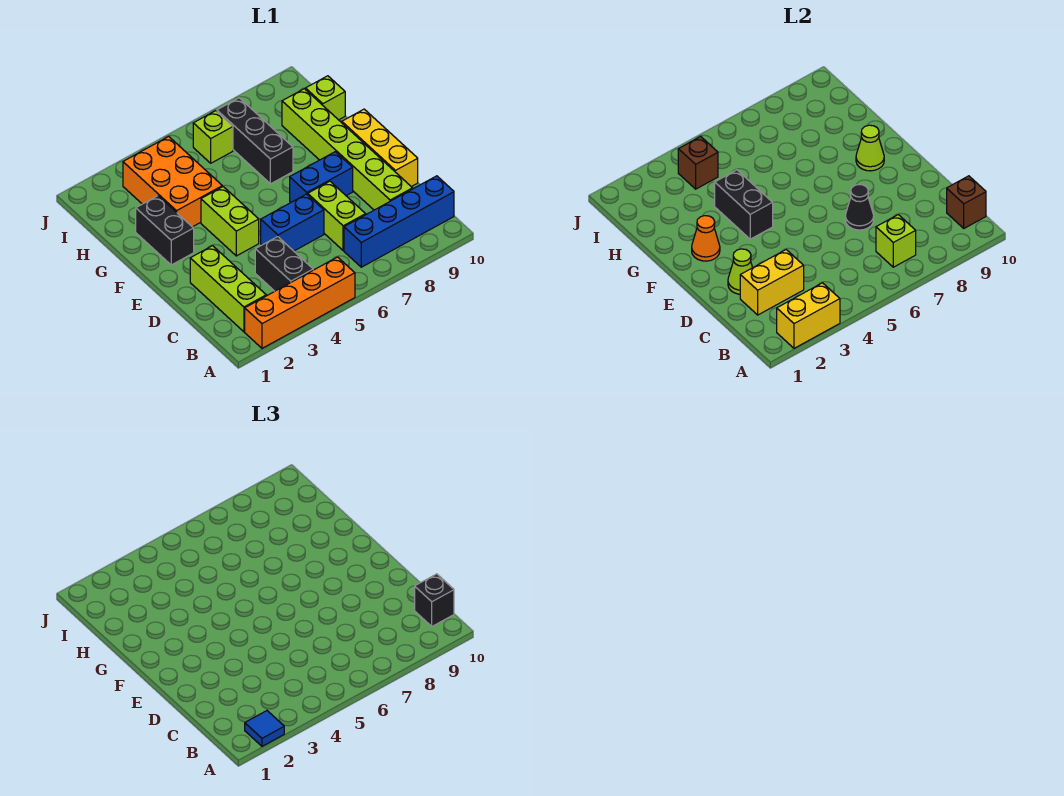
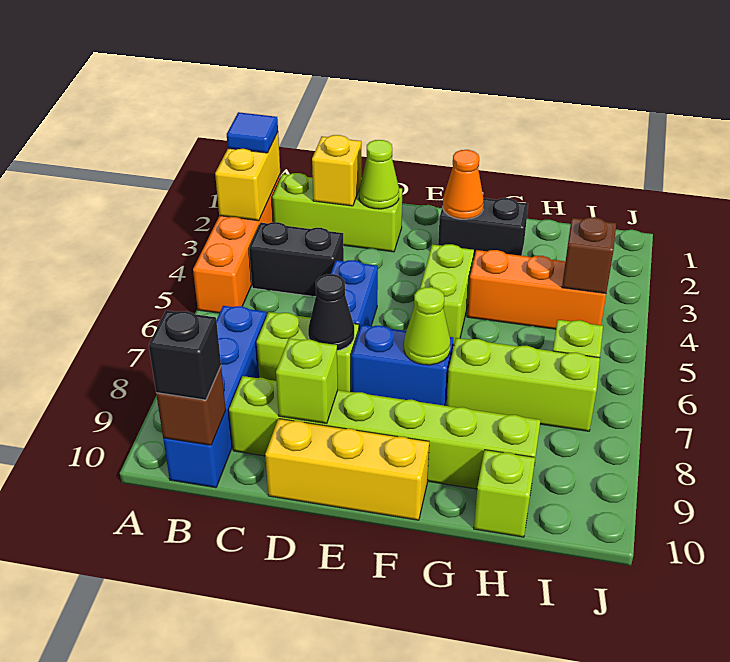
lime brick B7 level 2 -> lime brick D9 level 2
yellow brick C2:C3 level 2 -> yellow brick C2 level 2
lime brick E4:F4 level 1 -> lime brick F4:F5 level 1
blue brick E7:E8 level 1 -> blue brick E7:F7 level 1
black brick F4:G4 level 2 -> none
lime cone F9 level 2 -> lime cone F7 level 2
orange brick G3:I4 level 1 -> orange brick G4:I4 level 1
black brick G7:I7 level 1 -> lime brick G7:I7 level 1

